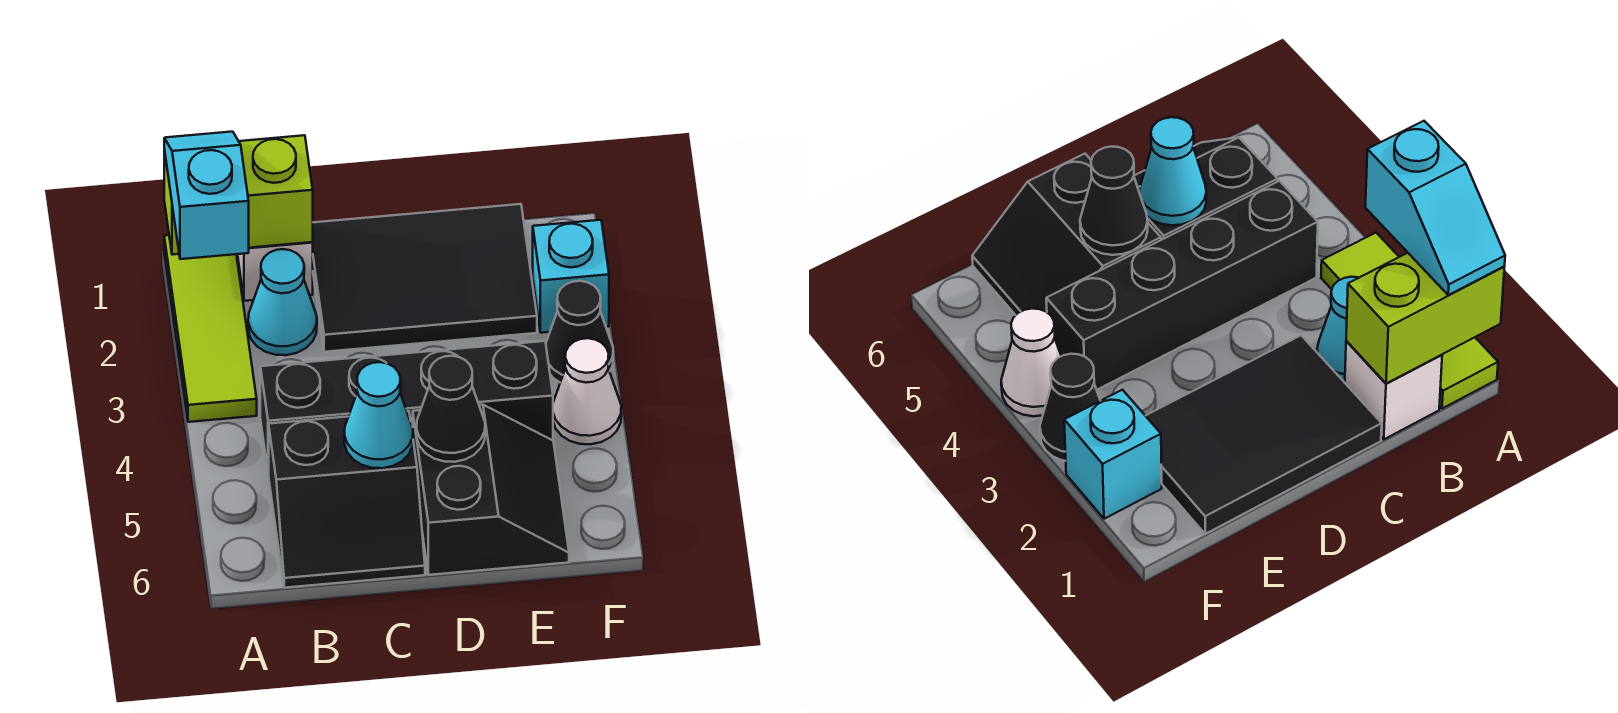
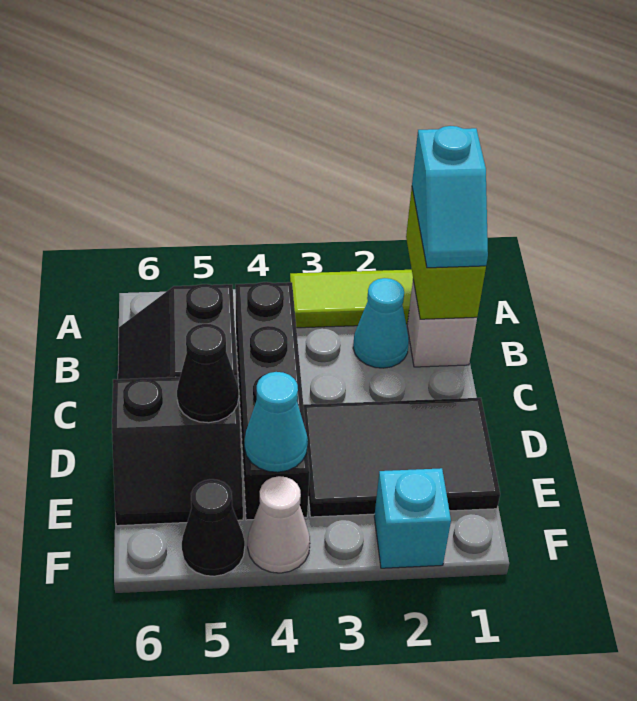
cyan slope A1:A2 level 3 top 2 -> cyan slope A1:B1 level 3 top A
black tile C1:E2 level 1 -> black tile D1:E3 level 1
cyan cone C5 level 2 -> cyan cone E4 level 2
black cone F3 level 1 -> black cone F5 level 1

